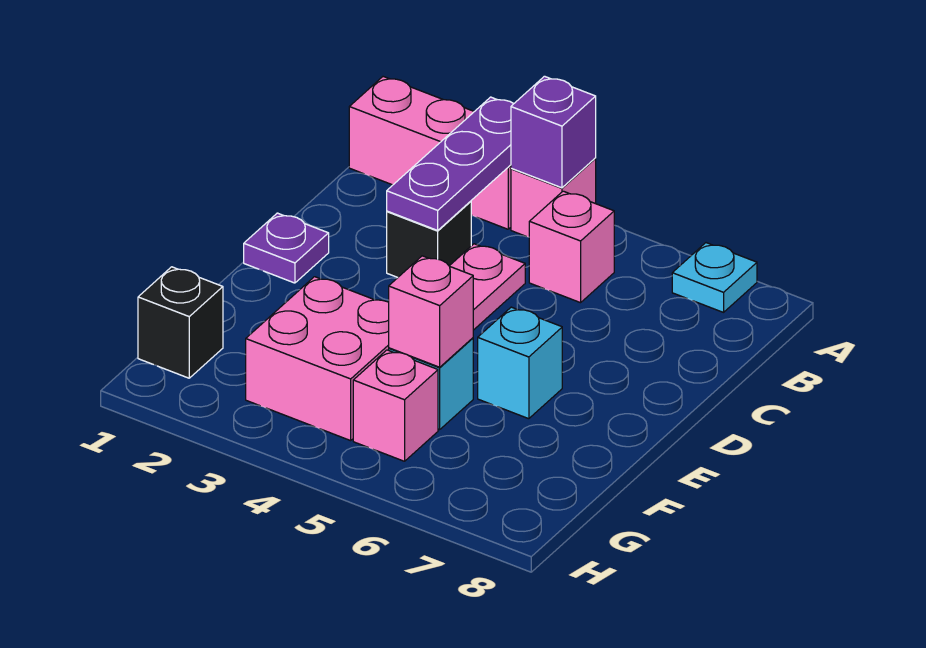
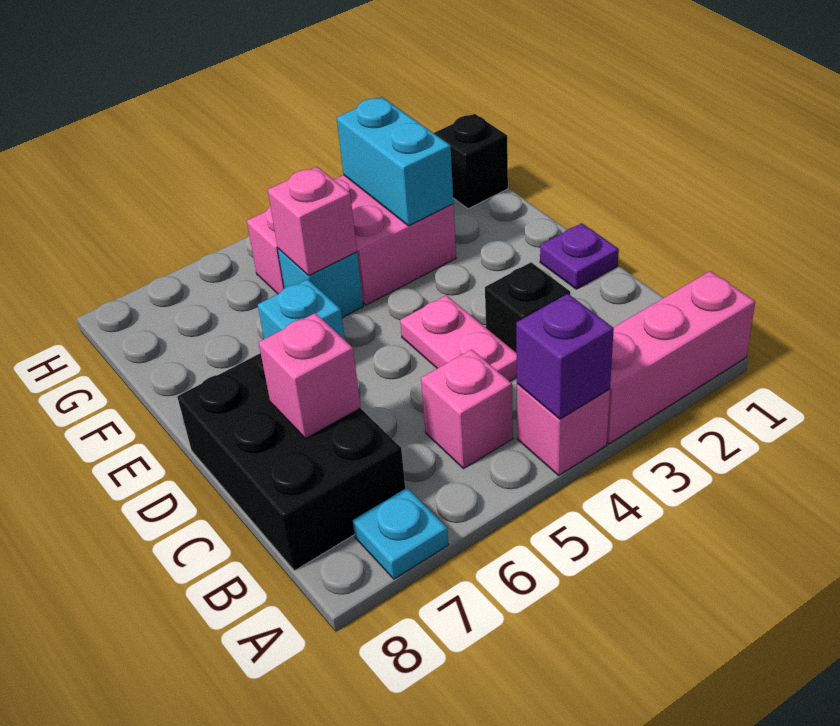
purple plate A3:C3 level 2 -> none
none -> black brick B7:D8 level 1
none -> pink brick C7 level 2
none -> cyan brick F3:G3 level 2

